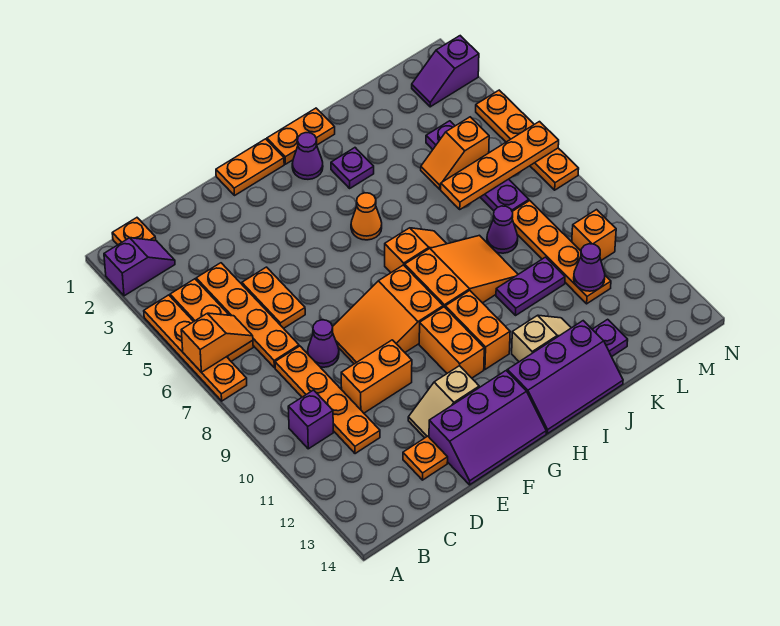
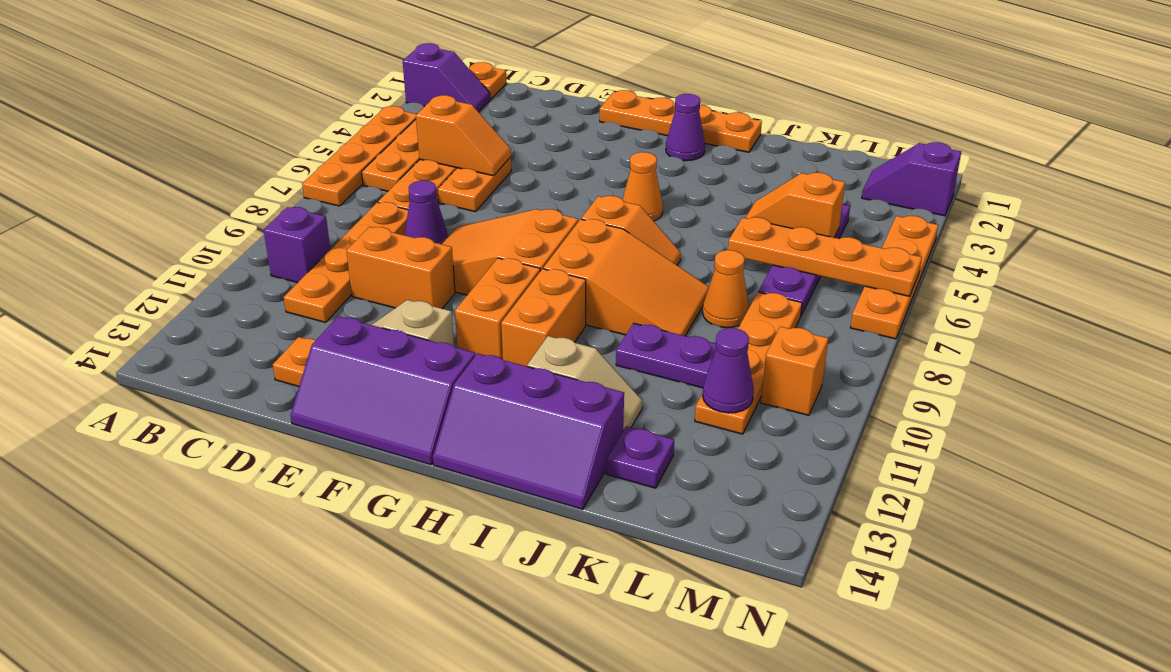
orange slope A6:B6 level 2 top A -> orange slope C5:D5 level 2 top C
purple plate I3 level 1 -> none
purple cone K8 level 1 -> orange cone K8 level 1

